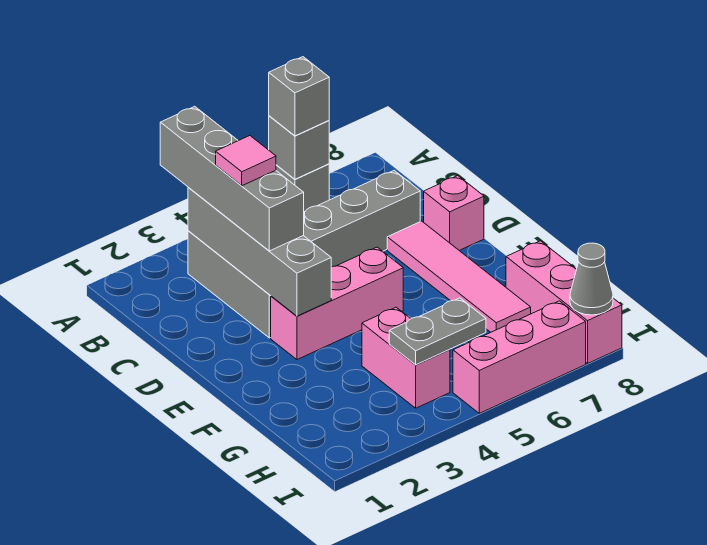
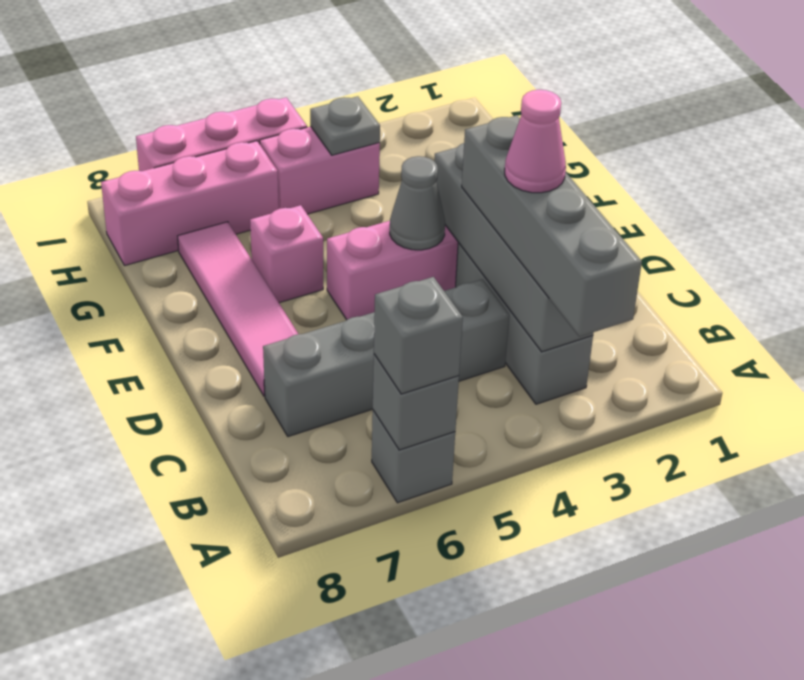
pink tile C3 level 4 -> pink cone C3 level 4
pink brick D8 level 1 -> pink brick F6 level 1
pink brick G4:H4 level 1 -> pink brick H4:H5 level 1
pink brick G8:I8 level 1 -> pink brick H6:H8 level 1
grey plate H4:H5 level 2 -> grey plate H4 level 2
grey cone I8 level 2 -> grey cone E4 level 2

